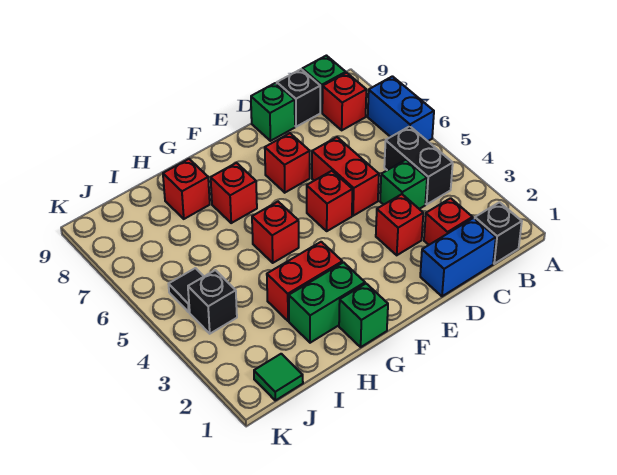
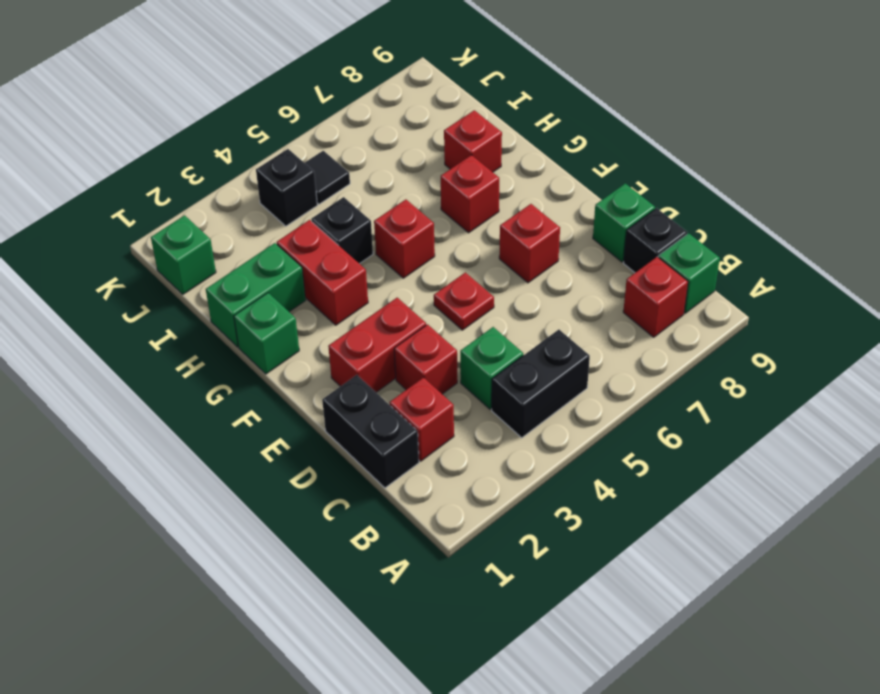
blue brick A6:A7 level 1 -> none
black brick B1 level 1 -> black brick H4 level 1
blue brick C1:D1 level 1 -> black brick C1:D1 level 1
red brick D5:D6 level 1 -> red brick E2:E3 level 1
red brick E5 level 1 -> red plate E5 level 1
green brick G2:H2 level 1 -> green brick H1:H2 level 1
green tile J1 level 1 -> green brick J1 level 1

